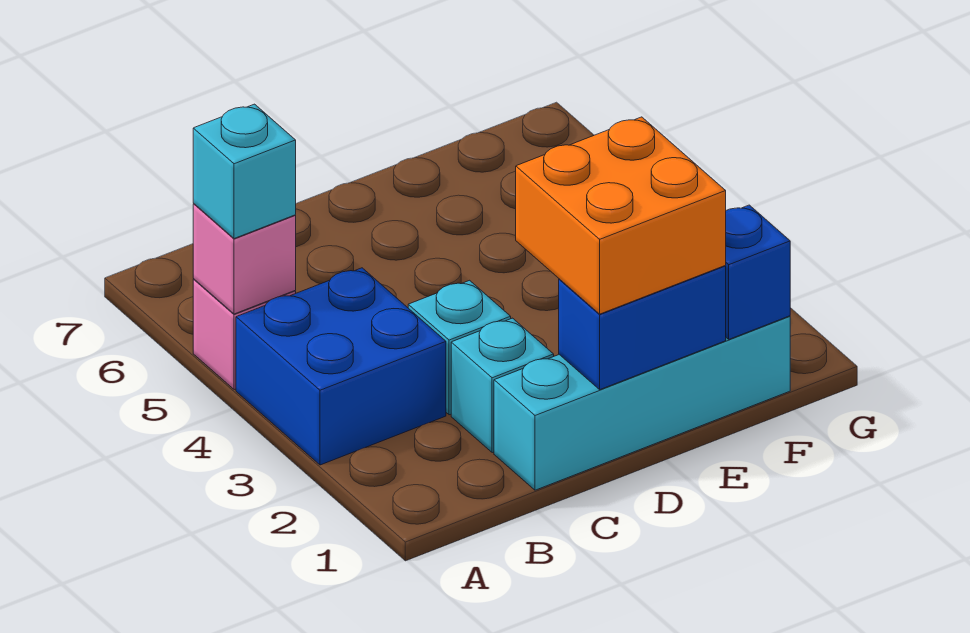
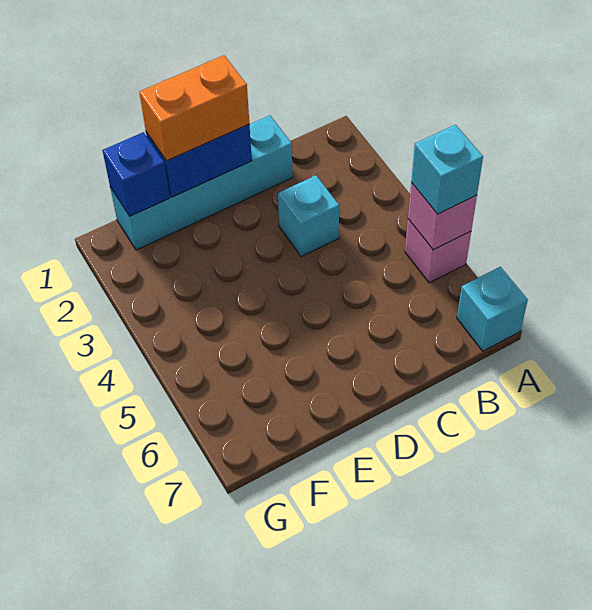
blue brick A3:B4 level 1 -> none
cyan brick C2 level 1 -> cyan brick A7 level 1
orange brick D1:E2 level 3 -> orange brick D1:E1 level 3

